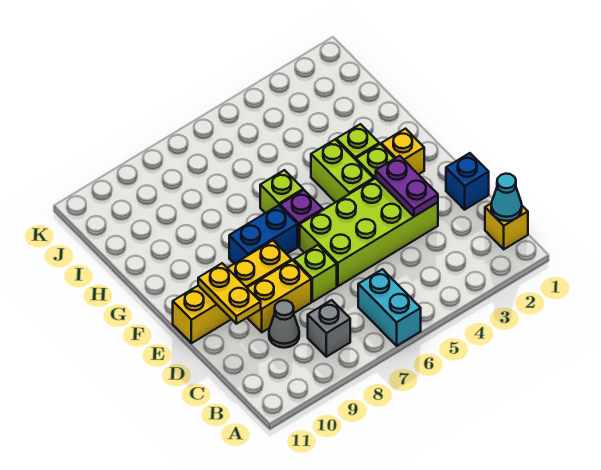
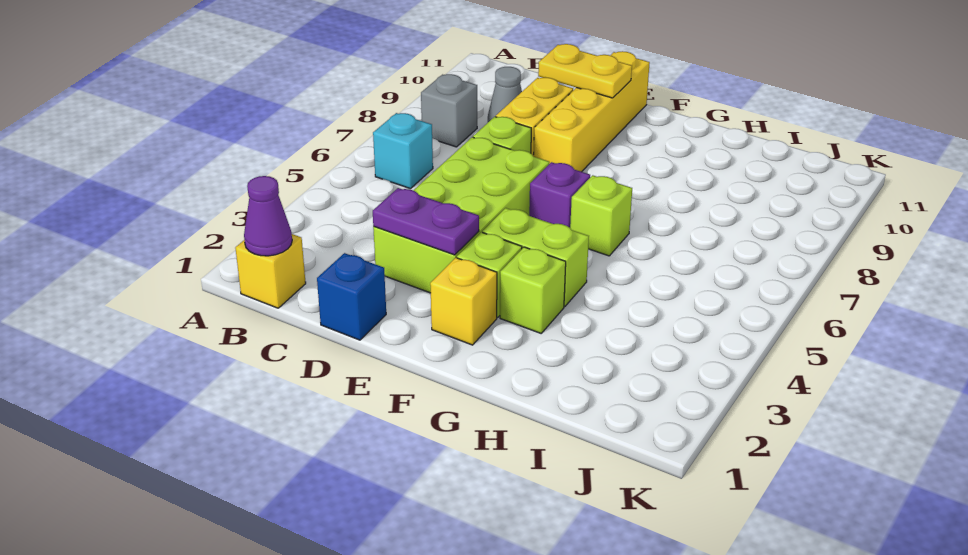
cyan brick A6:B6 level 1 -> cyan brick B6 level 1
cyan cone B1 level 2 -> purple cone B1 level 2
blue brick F7:F8 level 1 -> none

